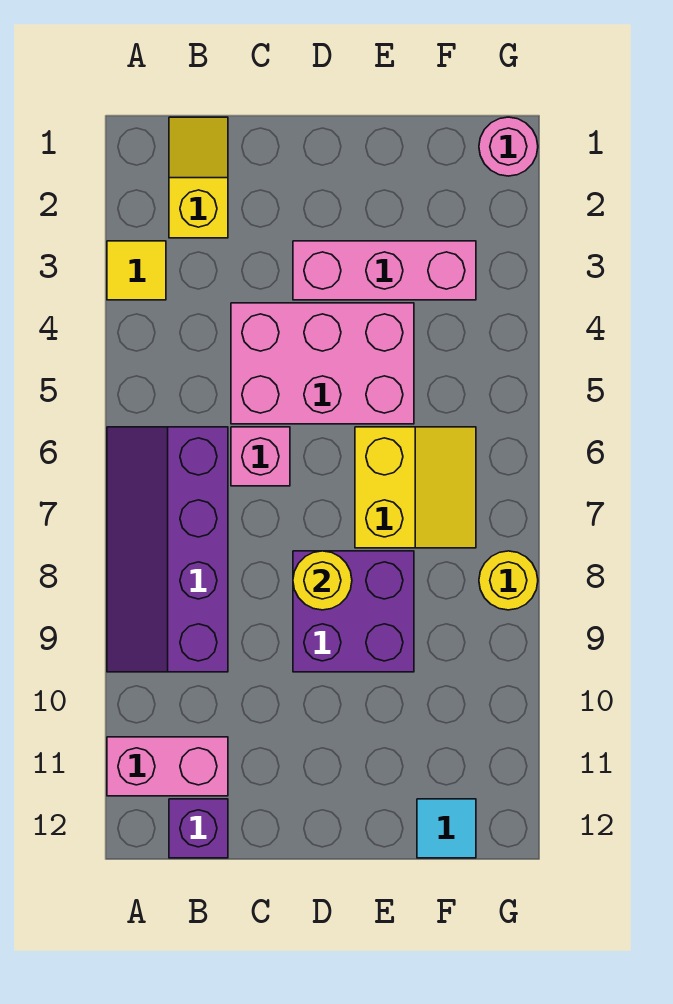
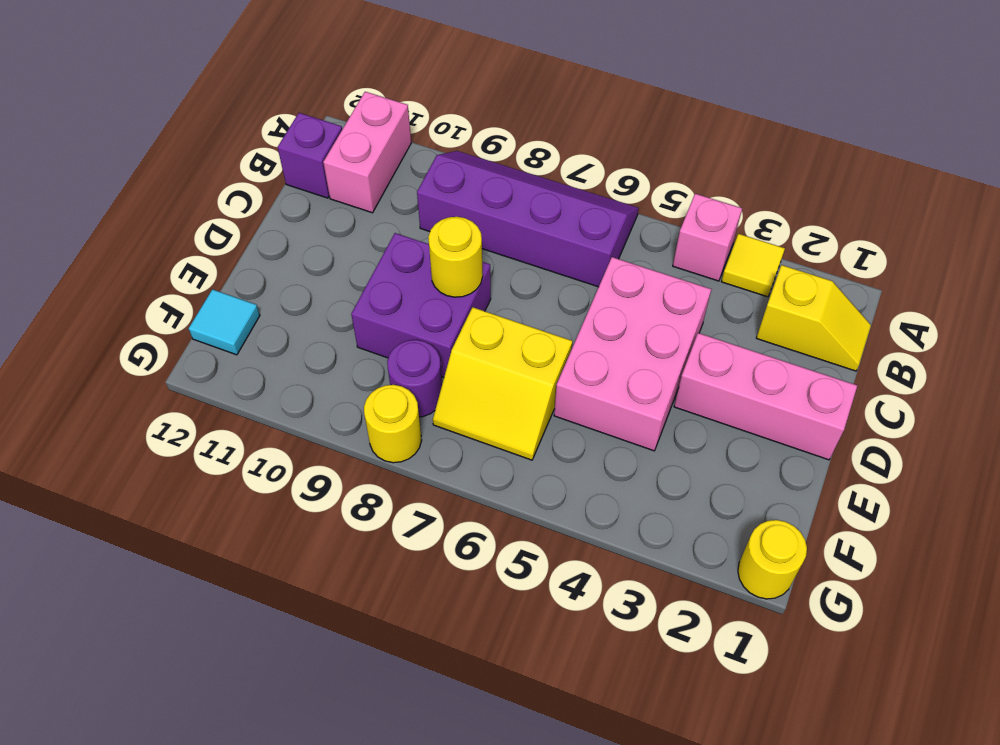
pink brick C6 level 1 -> pink brick A4 level 1
pink brick D3:F3 level 1 -> pink brick D1:D3 level 1
none -> purple round brick F8 level 1
pink round brick G1 level 1 -> yellow round brick G1 level 1

